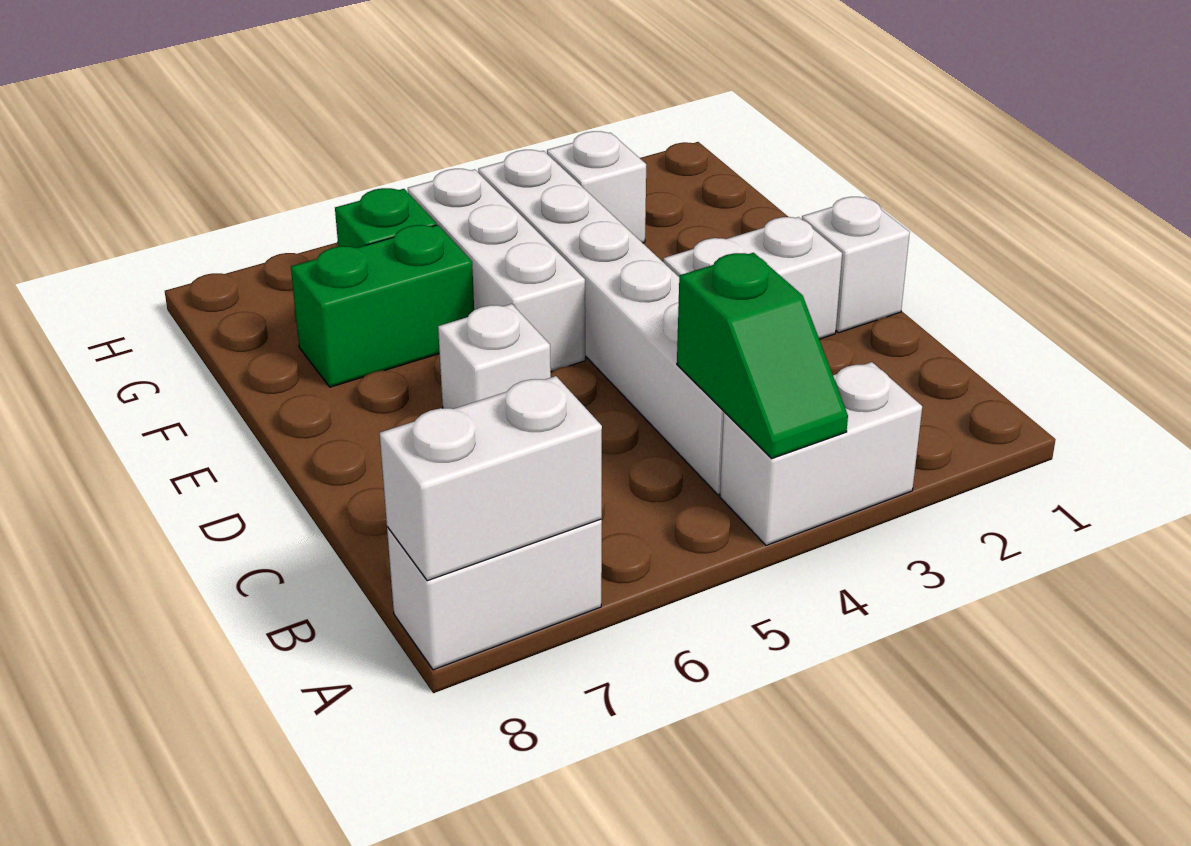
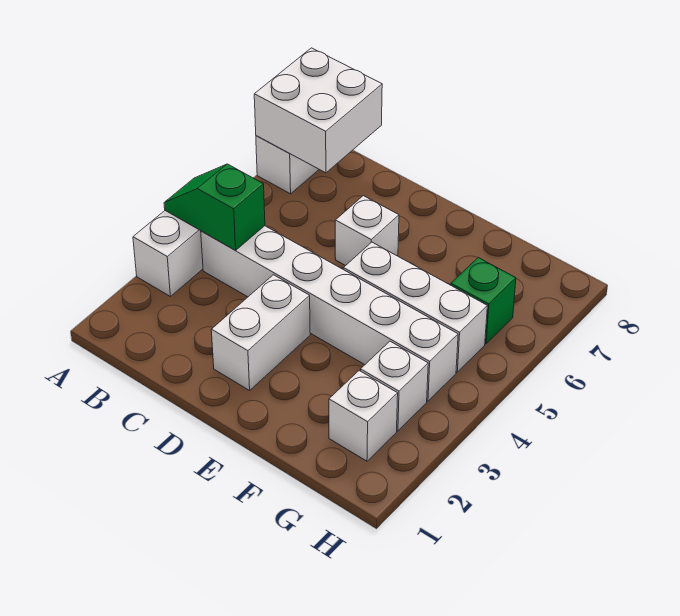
white brick A7:A8 level 2 -> white brick A7:B8 level 2
white brick D1 level 1 -> white brick G2 level 1
green brick F6:F7 level 1 -> none

